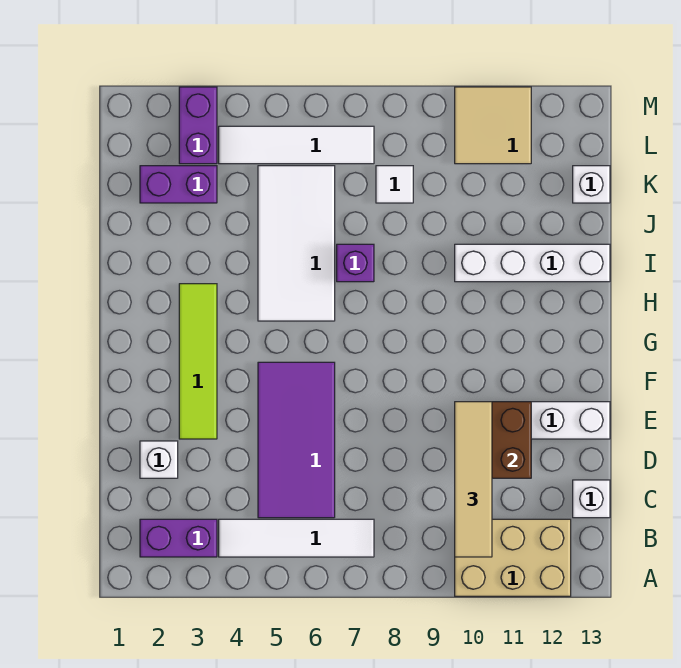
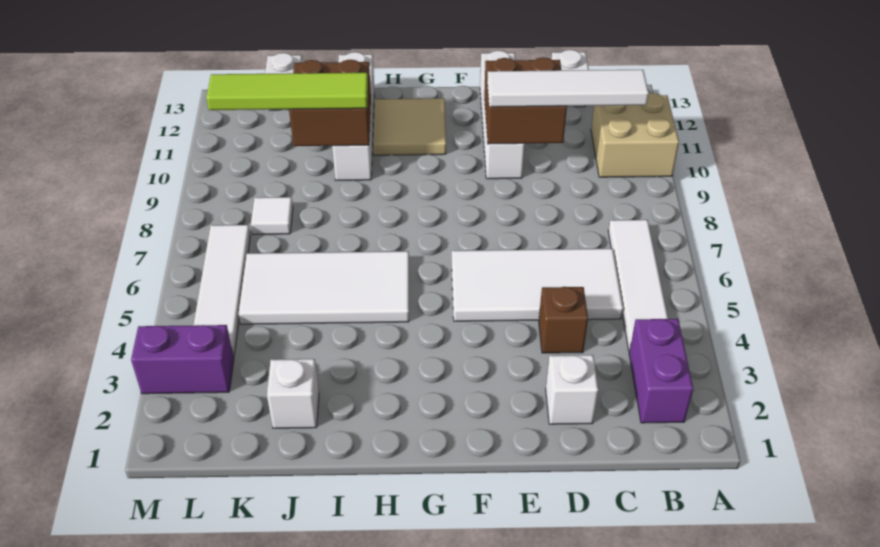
tan brick A10:B12 level 1 -> tan brick A10:B11 level 1
tan tile B10:E10 level 3 -> white tile B10:E10 level 3
purple tile C5:F6 level 1 -> white tile C5:F6 level 1
none -> brown brick D4 level 1
lime tile E3:H3 level 1 -> lime tile I10:L10 level 3
purple brick I7 level 1 -> none
none -> brown brick I10:J11 level 2
none -> white brick J2 level 1
purple brick K2:K3 level 1 -> none
tan tile L10:M11 level 1 -> tan tile G11:H12 level 1

